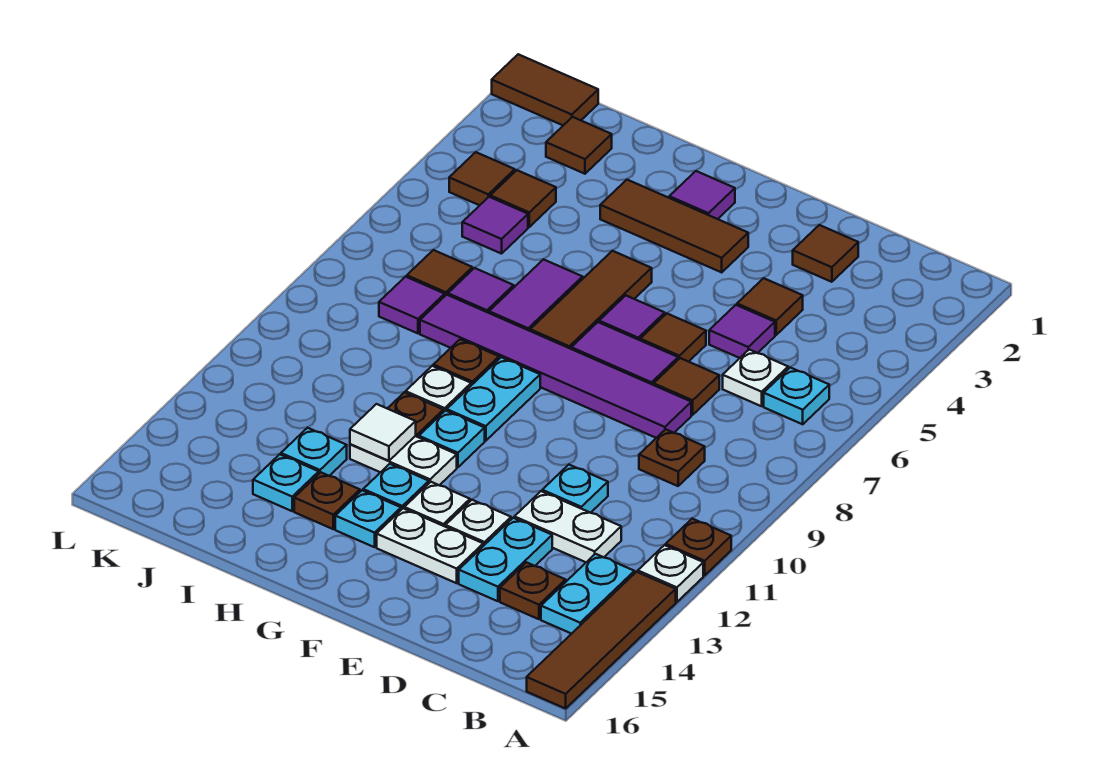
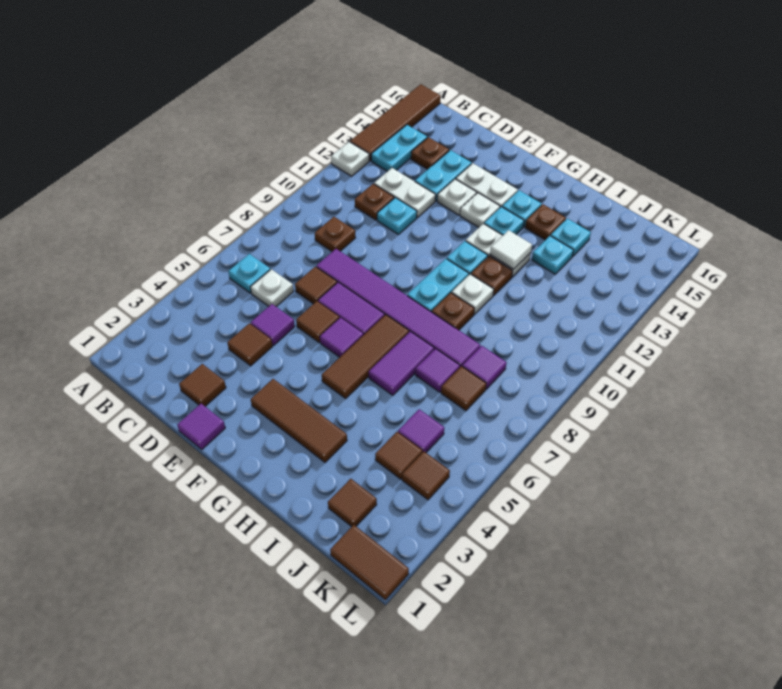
brown plate A11 level 1 -> brown plate C11 level 1
purple tile G2 level 1 -> purple tile E1 level 1

